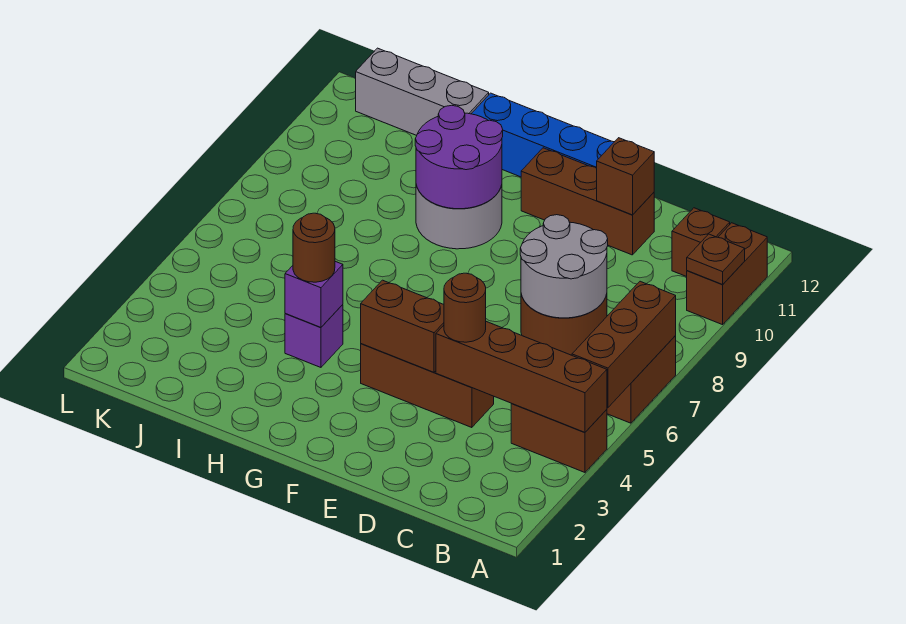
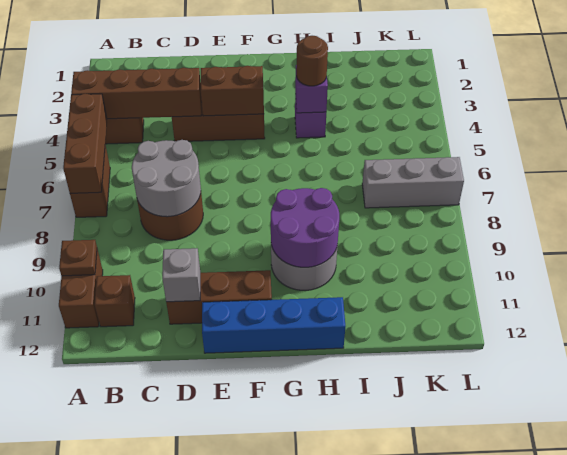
brown round brick D4 level 3 -> none
brown brick D11 level 2 -> grey brick D11 level 2
grey brick I12:K12 level 1 -> grey brick J7:L7 level 1

